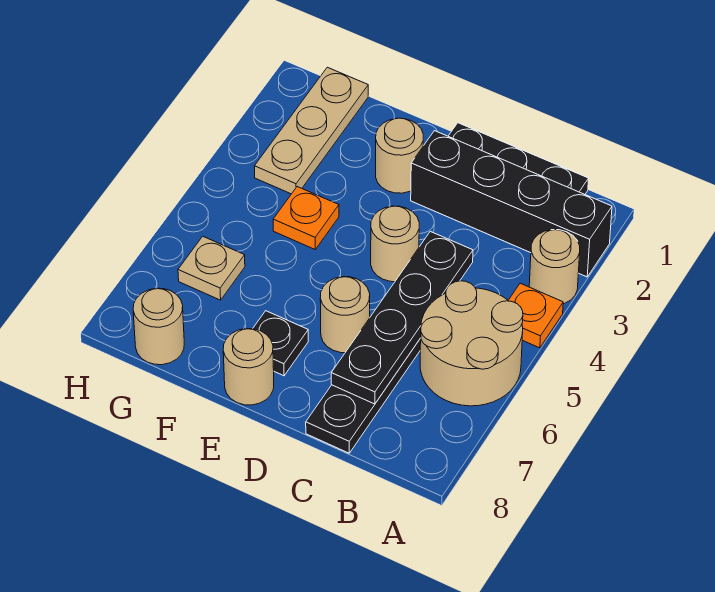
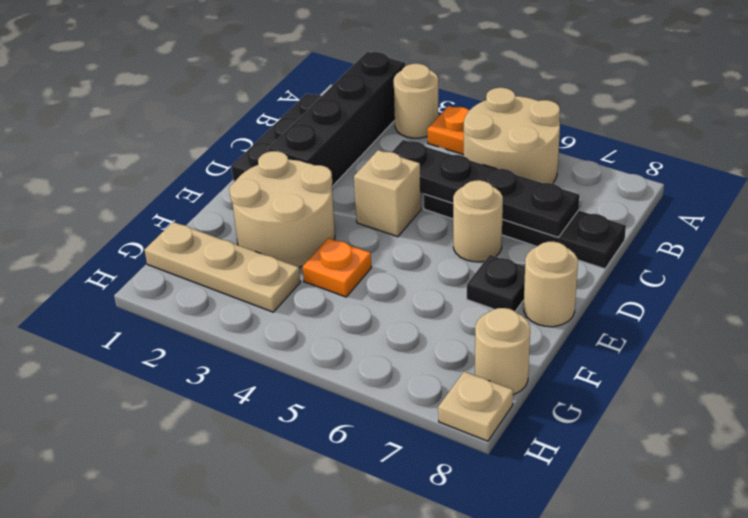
tan round brick D4 level 1 -> tan brick D4 level 1
tan round brick E2 level 1 -> tan round brick E2:F3 level 1
tan plate G6 level 1 -> tan plate H8 level 1

